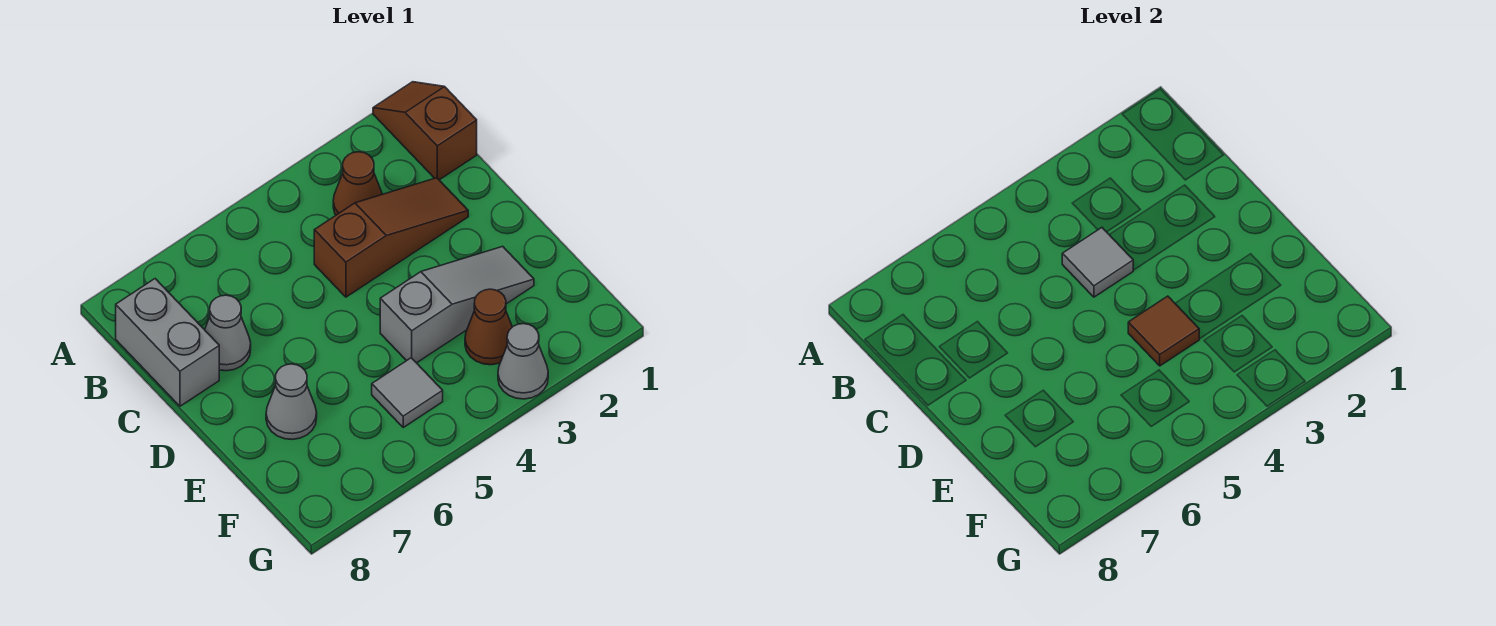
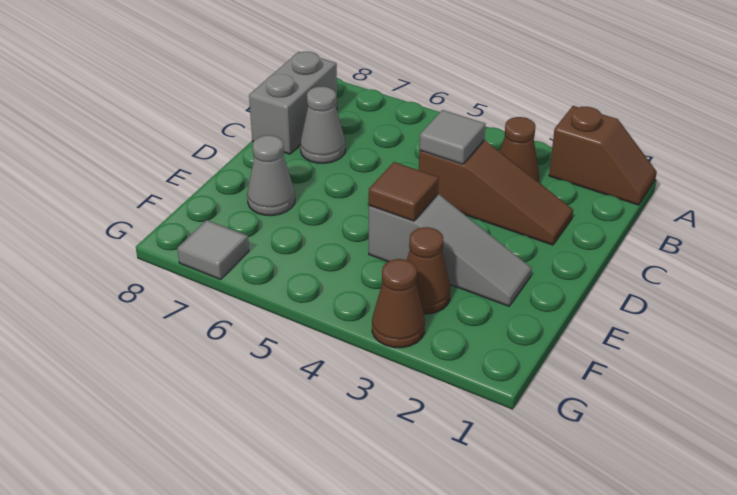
brown slope A1:B1 level 1 top B -> brown slope A1:A2 level 1 top 2
grey tile F5 level 1 -> grey tile G7 level 1
grey cone G3 level 1 -> brown cone G3 level 1

